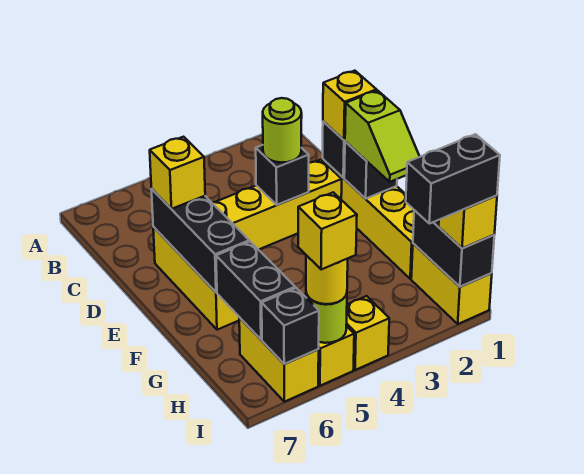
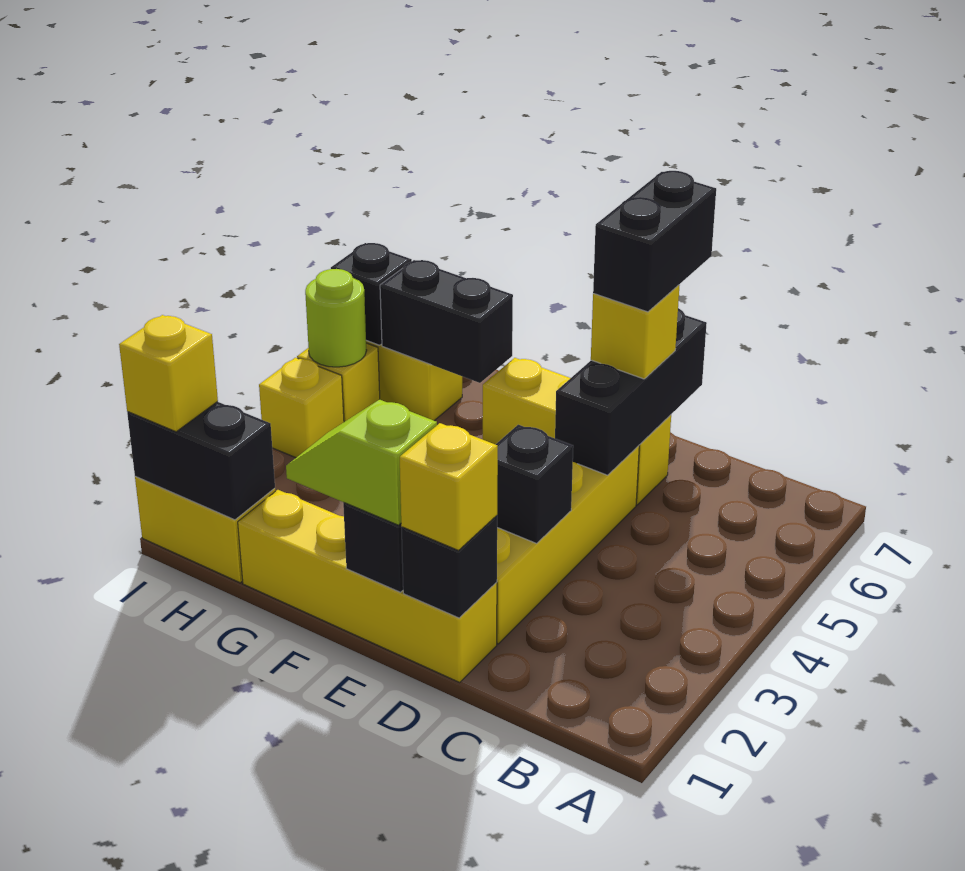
lime round brick D3 level 3 -> none
black brick D6:F6 level 2 -> black brick D5:D7 level 2
black brick I1:I2 level 4 -> black brick D6:D7 level 4
yellow round brick I5 level 3 -> none
yellow brick I5 level 4 -> none

